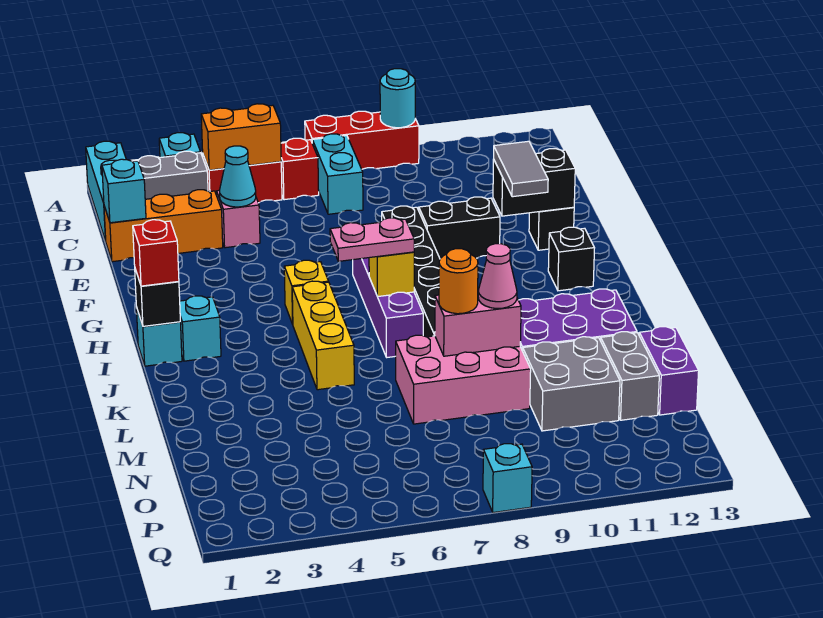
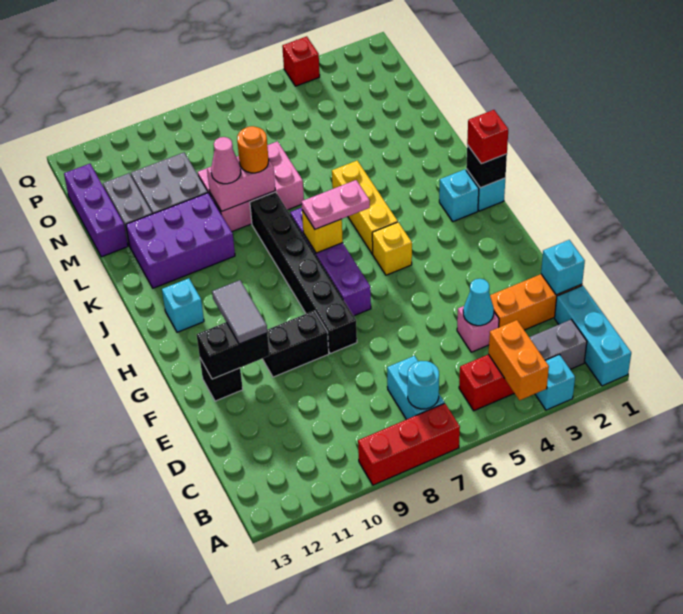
cyan round brick A9 level 2 -> cyan round brick B7 level 2
orange brick B4:B5 level 2 -> orange brick A4:B4 level 2
red brick B6 level 1 -> red brick Q4 level 1
black brick H12 level 1 -> none
purple brick M13:N13 level 1 -> purple brick M13:O13 level 1
cyan brick Q8 level 1 -> cyan brick I12 level 1

